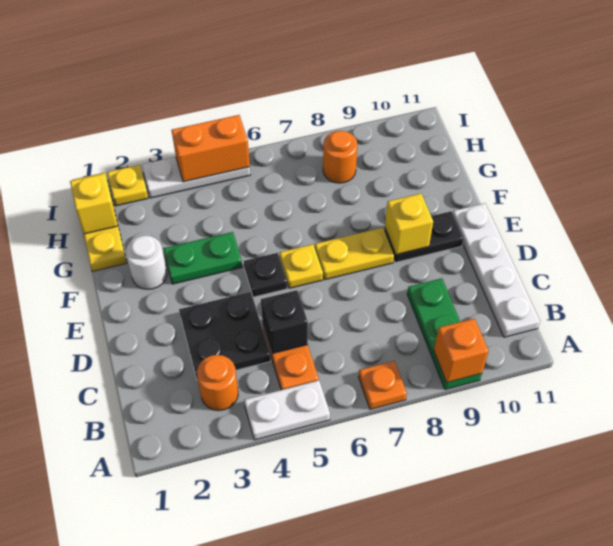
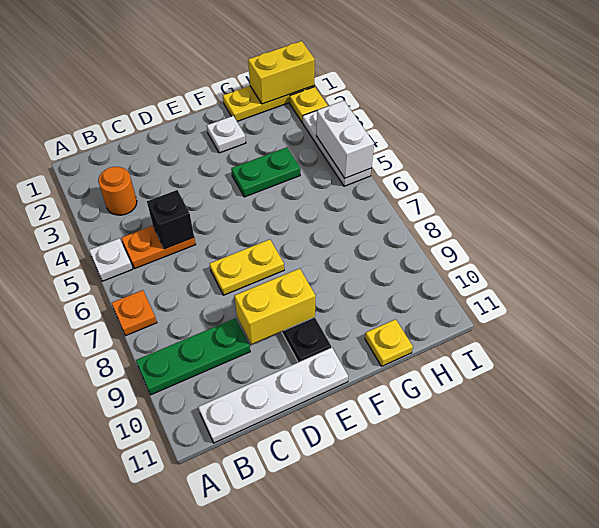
white plate A4:A5 level 1 -> white plate A5 level 1
orange brick A9 level 2 -> none
black plate C3:D4 level 1 -> none
black plate E5 level 1 -> none
yellow plate E6 level 1 -> yellow plate G11 level 1
yellow plate E7:E8 level 1 -> yellow plate D7:E7 level 1
yellow brick E9 level 2 -> yellow brick D9:E9 level 2
white round brick F2 level 1 -> white plate F2 level 1
green plate F3:F4 level 1 -> green plate F4:G4 level 1
yellow brick H1 level 2 -> yellow brick H1:I1 level 2
orange round brick H8 level 1 -> none
orange brick I4:I5 level 2 -> white brick I4:I5 level 2

